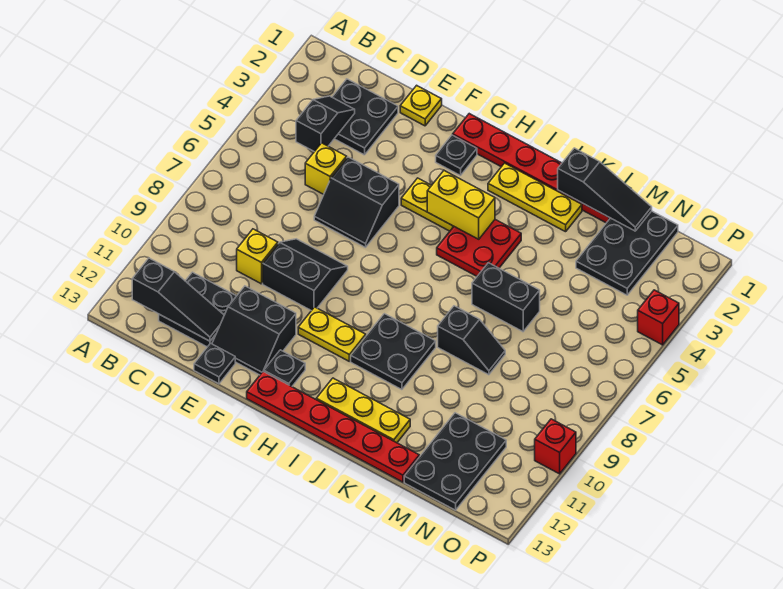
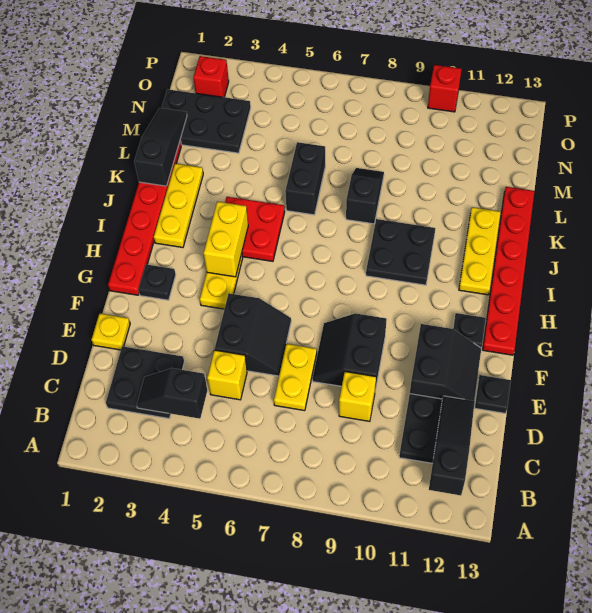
yellow plate G10:H10 level 1 -> yellow plate D7:E7 level 1
black plate M11:N13 level 1 -> none
red brick P4 level 1 -> red brick O2 level 1

